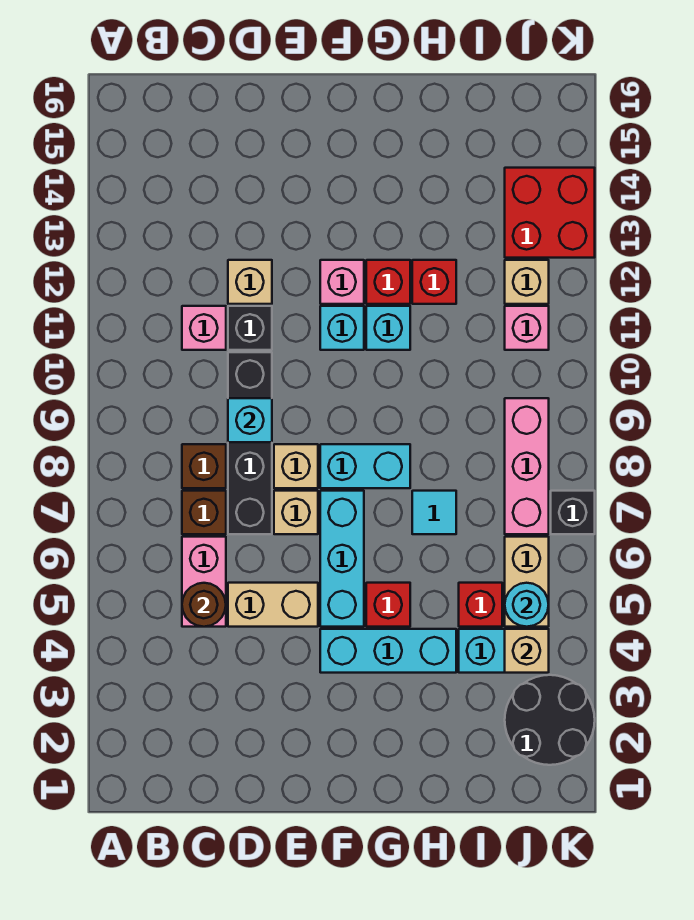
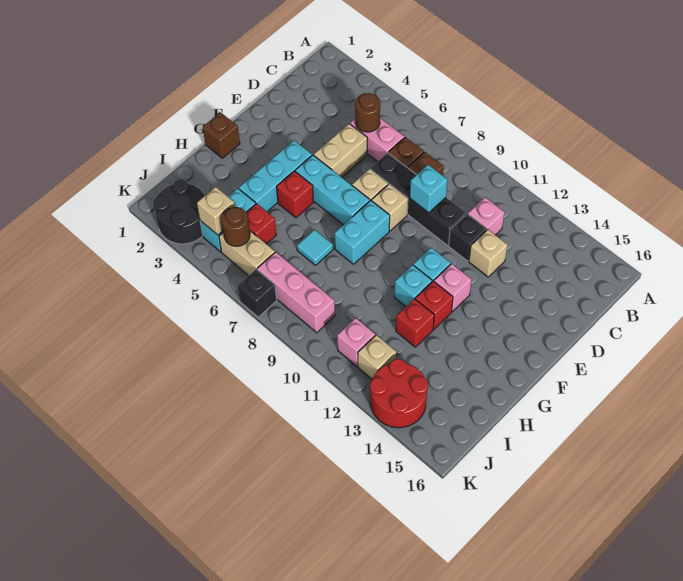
none -> brown brick G1 level 1
cyan round brick J5 level 2 -> brown round brick J5 level 2
red brick J13:K14 level 1 -> red round brick J13:K14 level 1

